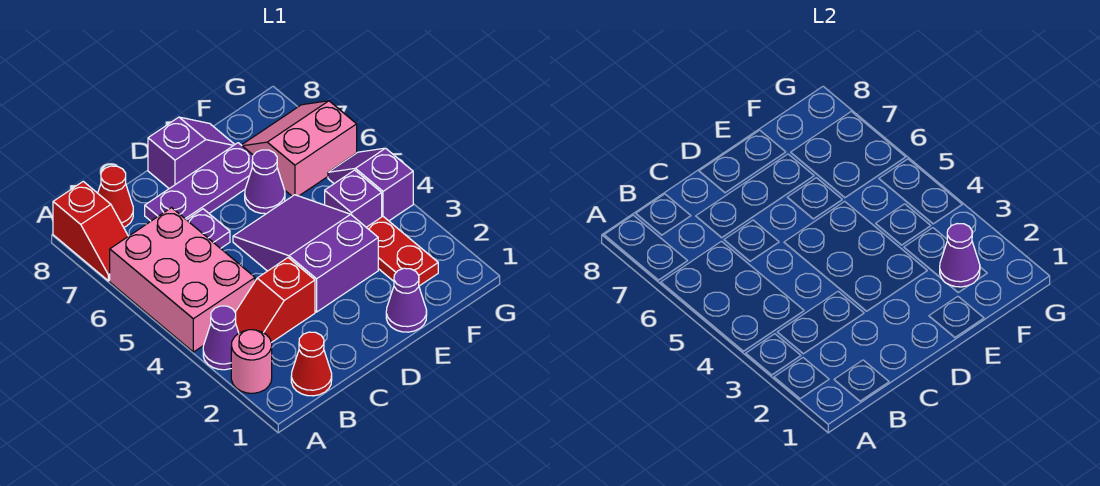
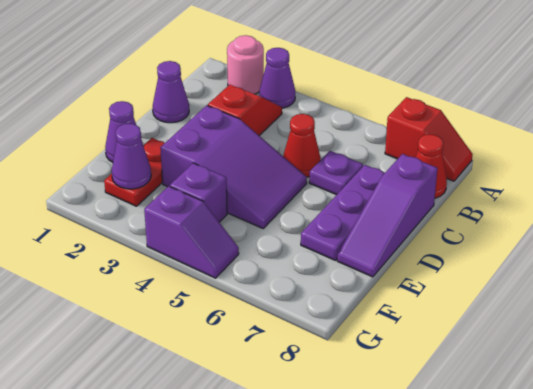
pink brick A4:B6 level 1 -> none
red slope A7:A8 level 1 top 8 -> red slope A7:A8 level 1 top 7
red cone B1 level 1 -> red cone C5 level 1
purple slope D8:E8 level 1 top D -> purple slope C8:E8 level 1 top C
purple cone E6 level 1 -> purple cone C1 level 1
red plate F2:F3 level 1 -> red plate E2:F2 level 1
pink slope F6:G7 level 1 top 6 -> none

